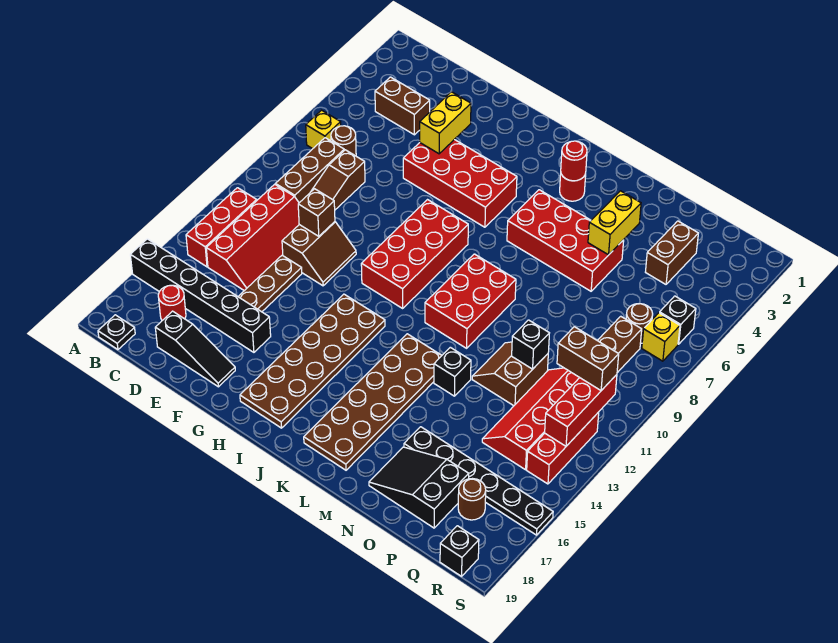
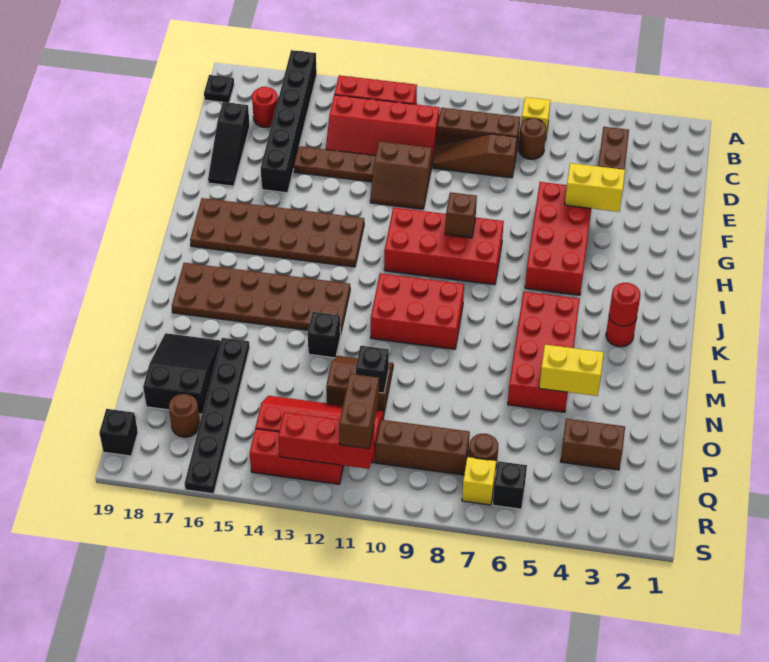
brown brick E11 level 2 -> brown brick H9 level 2

